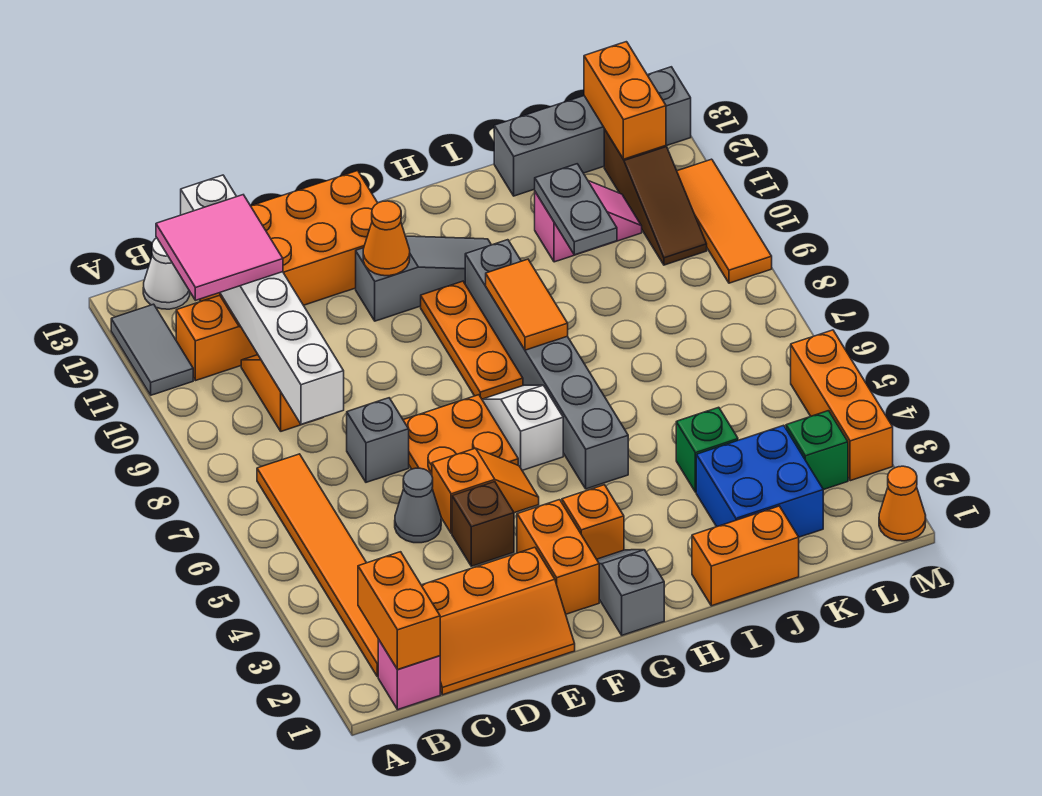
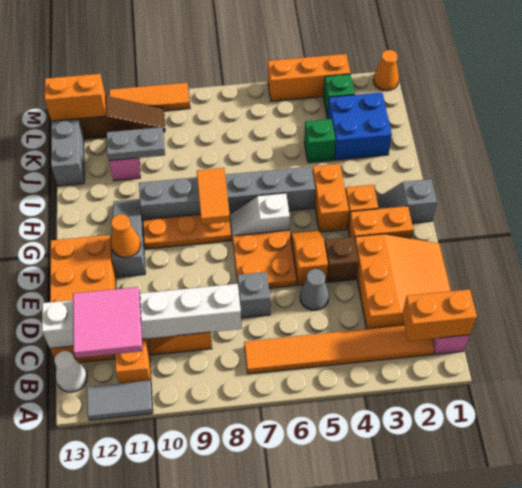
orange slope C1:E2 level 1 top 2 -> orange slope C1:E3 level 1 top 3
orange tile H8:H9 level 2 -> orange tile G8:H8 level 2
orange brick I1:J1 level 1 -> orange brick G4:H4 level 1

